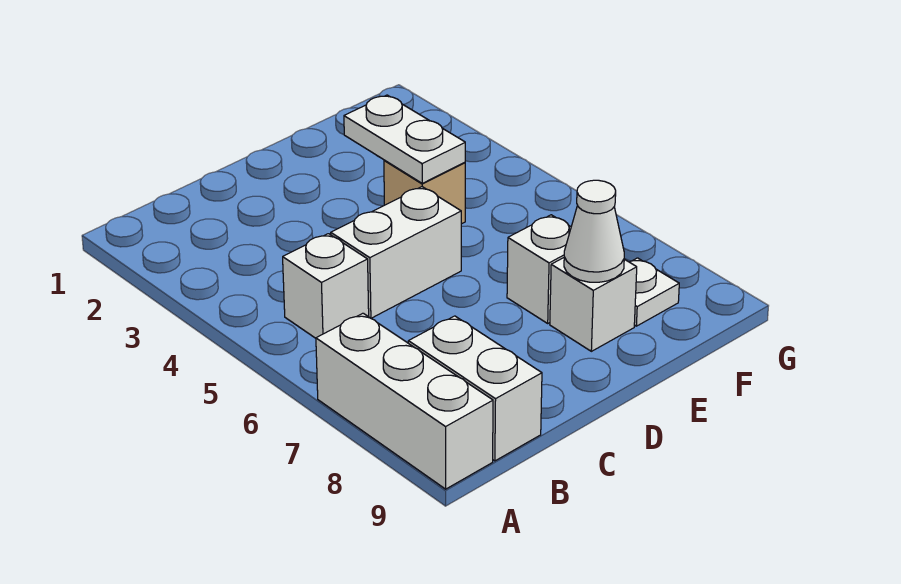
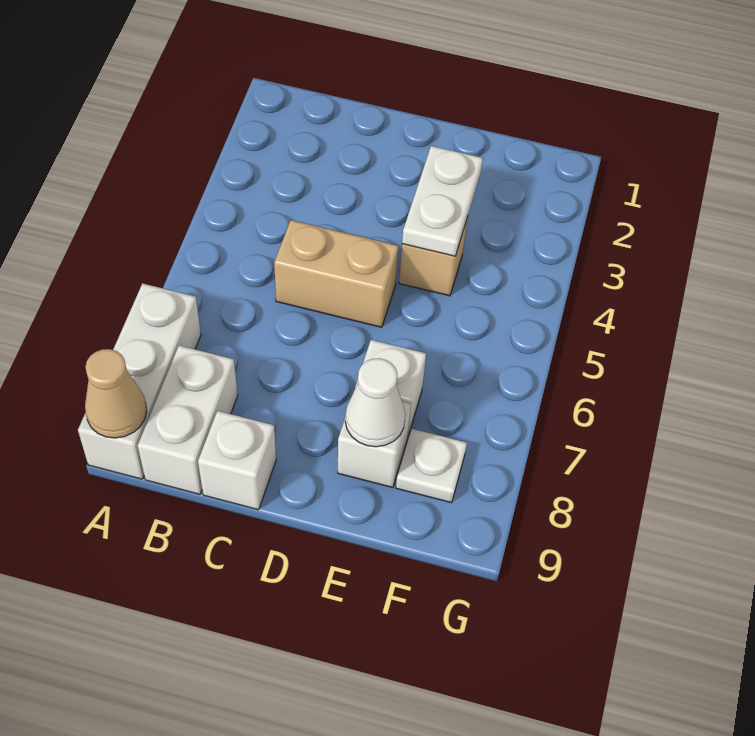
none -> tan cone A9 level 2
white brick B5 level 1 -> white brick C9 level 1
white brick C5:D5 level 1 -> tan brick C5:D5 level 1

